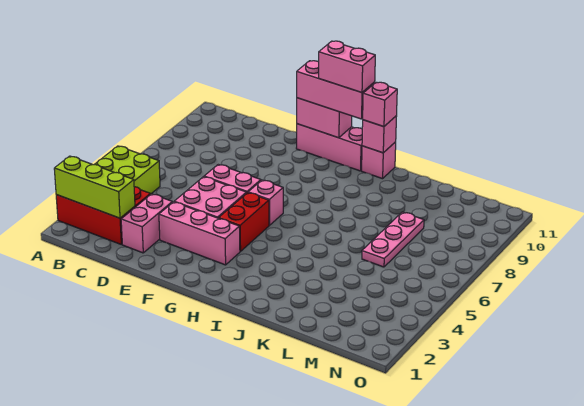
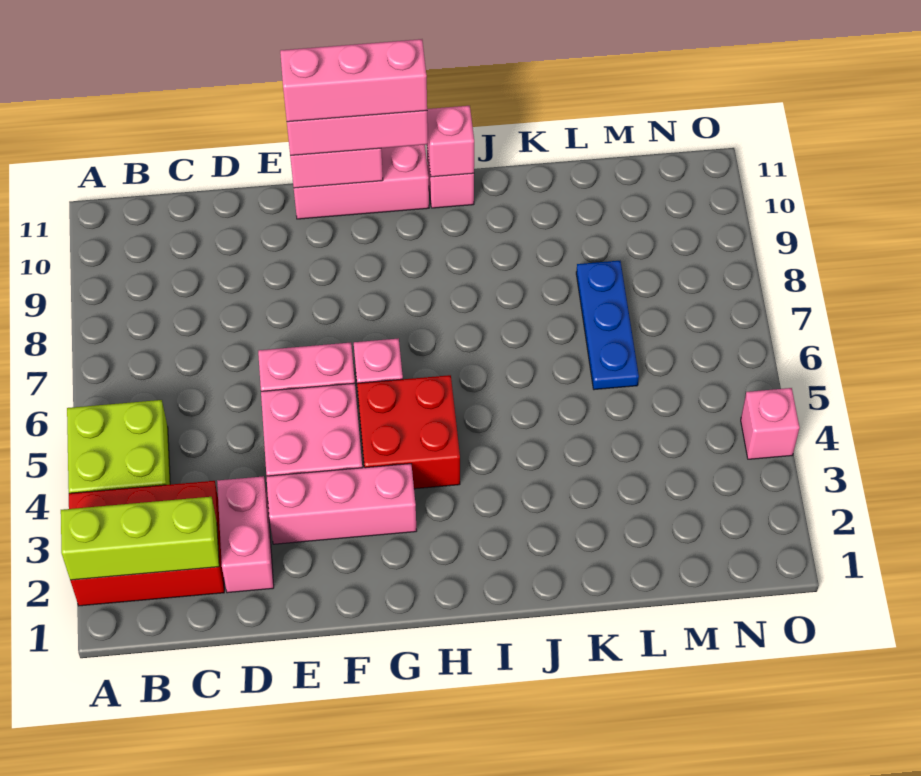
red brick G4:G5 level 1 -> red brick G4:H5 level 1
pink brick G11:H11 level 4 -> pink brick F11:H11 level 4
pink brick I11 level 3 -> pink brick O4 level 1
pink plate L6:L8 level 1 -> blue plate L6:L8 level 1

